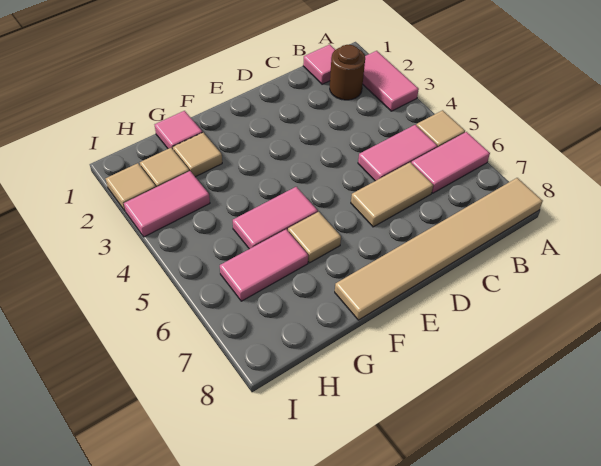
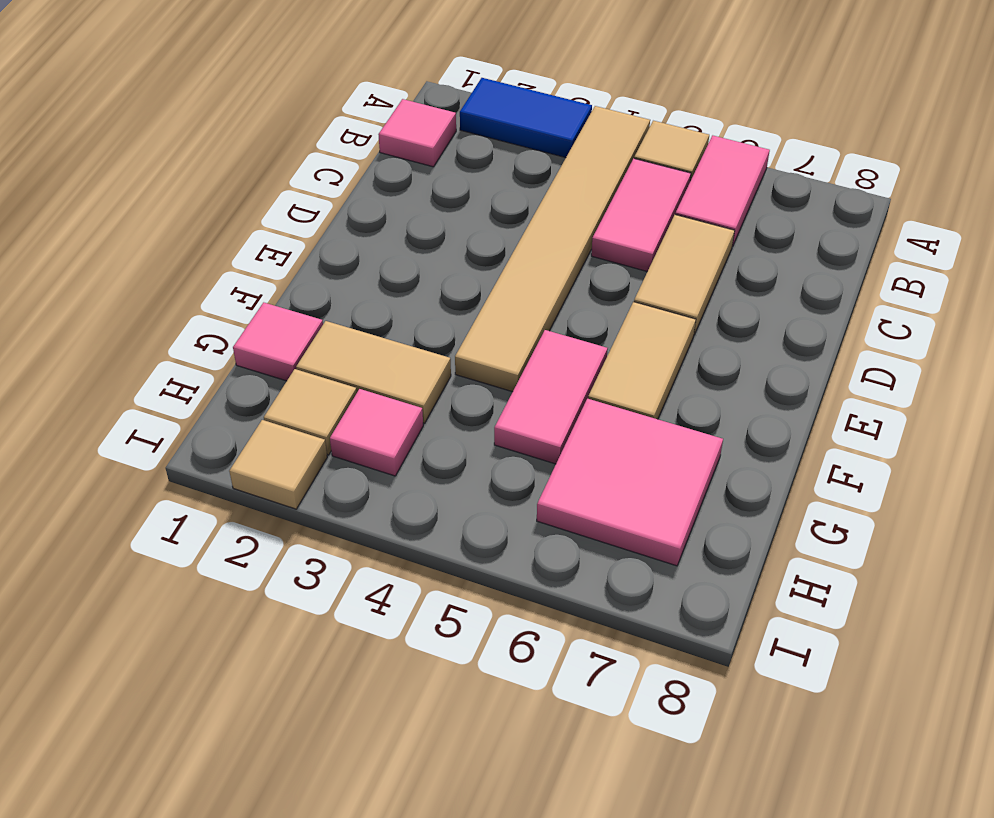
pink tile A2:A3 level 1 -> blue tile A2:A3 level 1
tan tile A8:F8 level 1 -> tan tile A4:F4 level 1
brown round brick B2 level 1 -> none
tan tile F6 level 1 -> tan tile E6:F6 level 1
tan tile G2 level 1 -> tan tile G2:G3 level 1
pink tile G6:H6 level 1 -> pink tile G6:H7 level 1
pink tile H3:I3 level 1 -> pink tile H3 level 1

